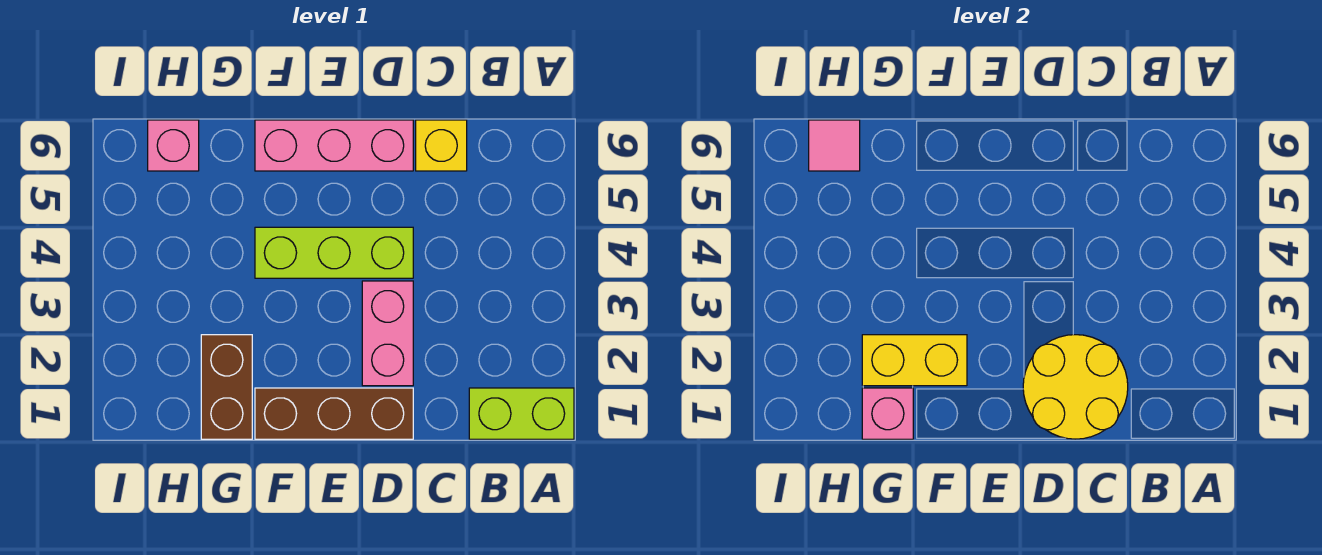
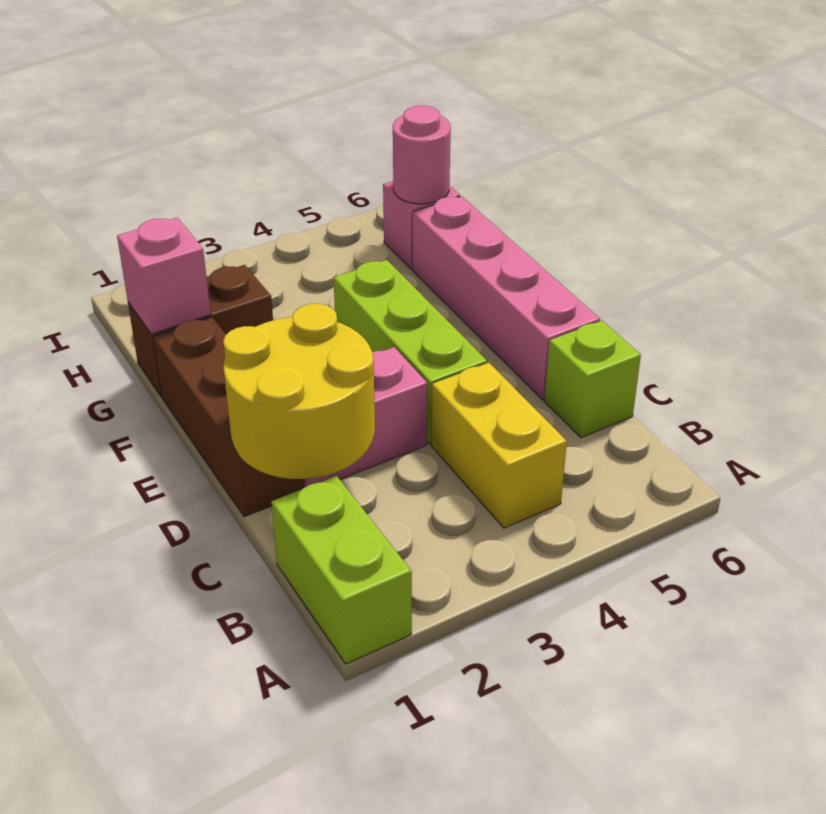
yellow brick C6 level 1 -> lime brick C6 level 1
pink brick D6:F6 level 1 -> pink brick D6:G6 level 1
yellow brick F2:G2 level 2 -> yellow brick B4:C4 level 1
pink tile H6 level 2 -> pink round brick H6 level 2

